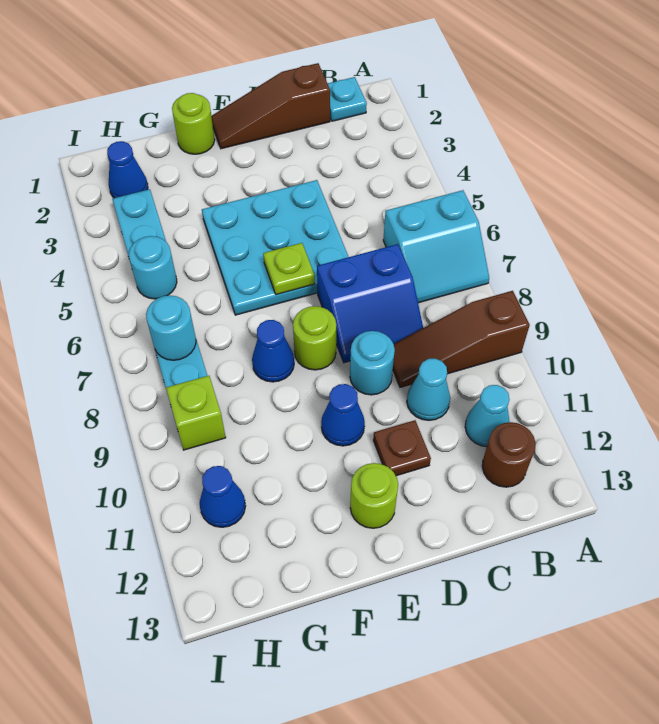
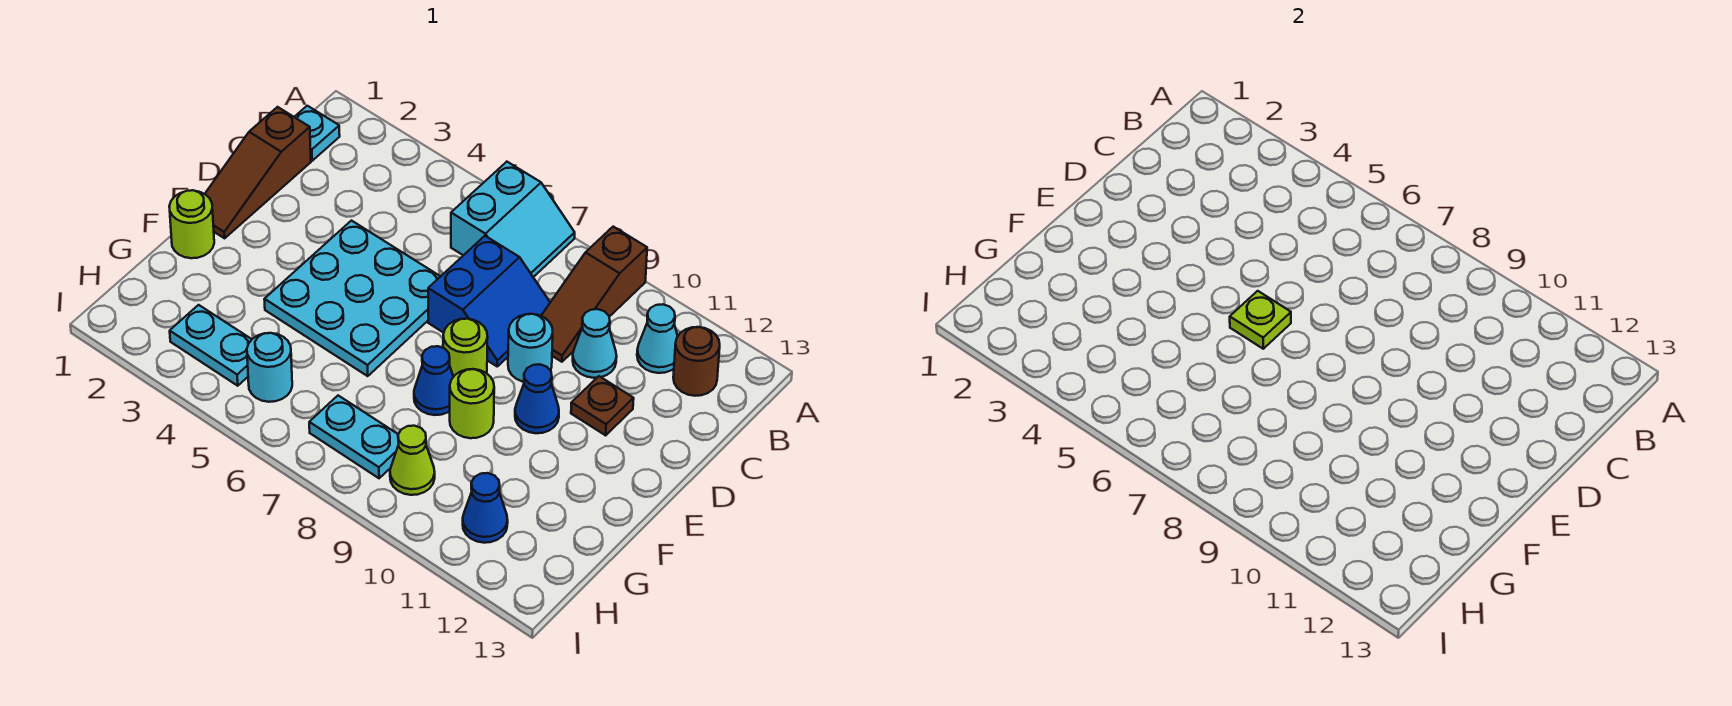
lime round brick E12 level 1 -> lime round brick F9 level 1
blue cone H2 level 1 -> none
cyan round brick H7 level 2 -> none
lime brick H9 level 1 -> lime cone H9 level 1

